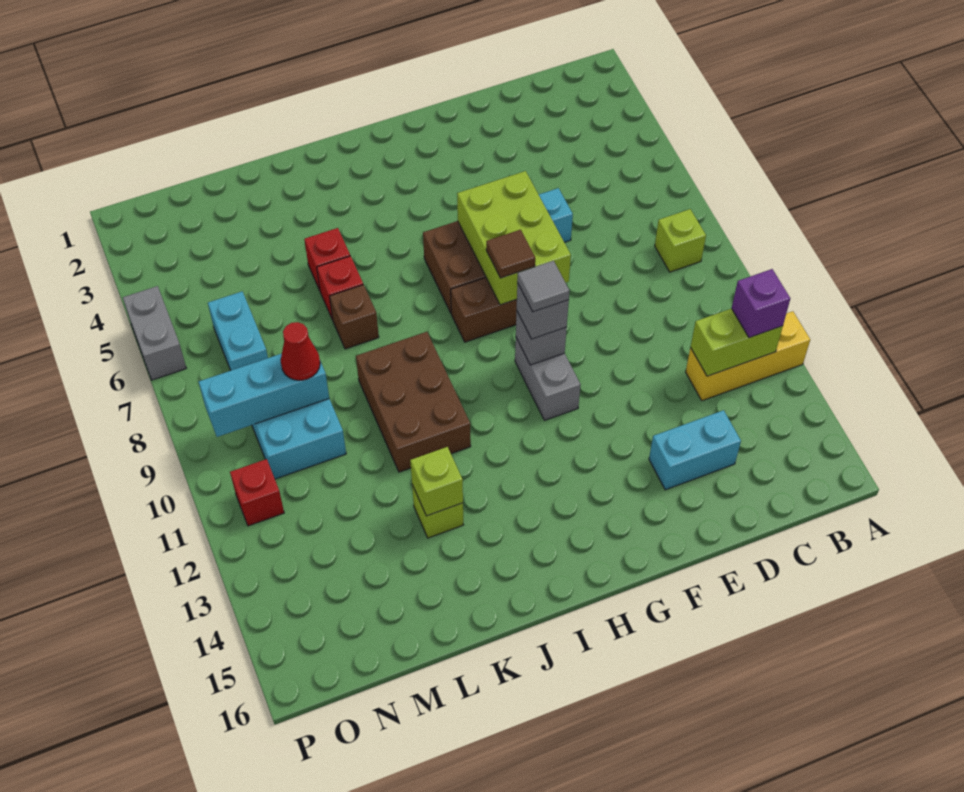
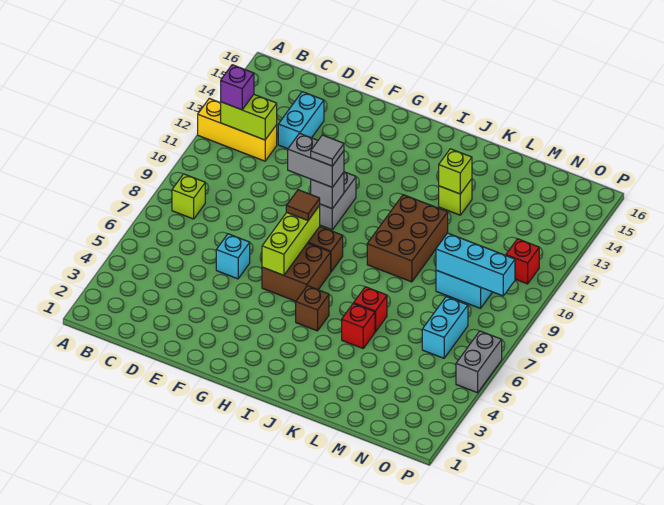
cyan brick D14:E14 level 1 -> cyan brick D13:D14 level 1
lime brick F6:G8 level 2 -> lime brick G6:G8 level 2
grey brick G10 level 3 -> grey brick F10:G10 level 3
brown brick K7 level 1 -> brown brick I5 level 1
red cone M9 level 3 -> none

